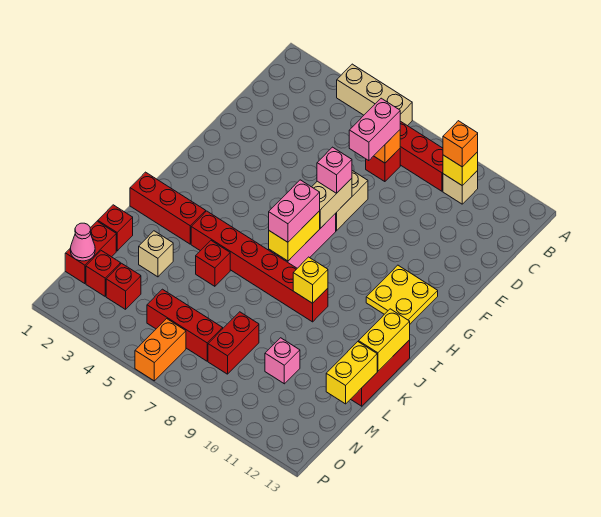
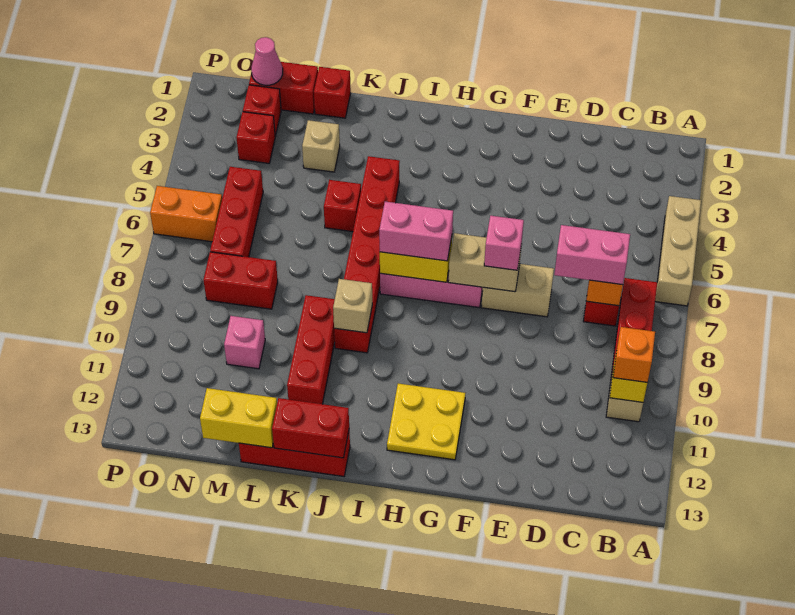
red brick J1:J3 level 1 -> red brick K9:K11 level 1
yellow brick J9 level 2 -> tan brick J9 level 2
yellow brick J13:K13 level 2 -> red brick J13:K13 level 2

